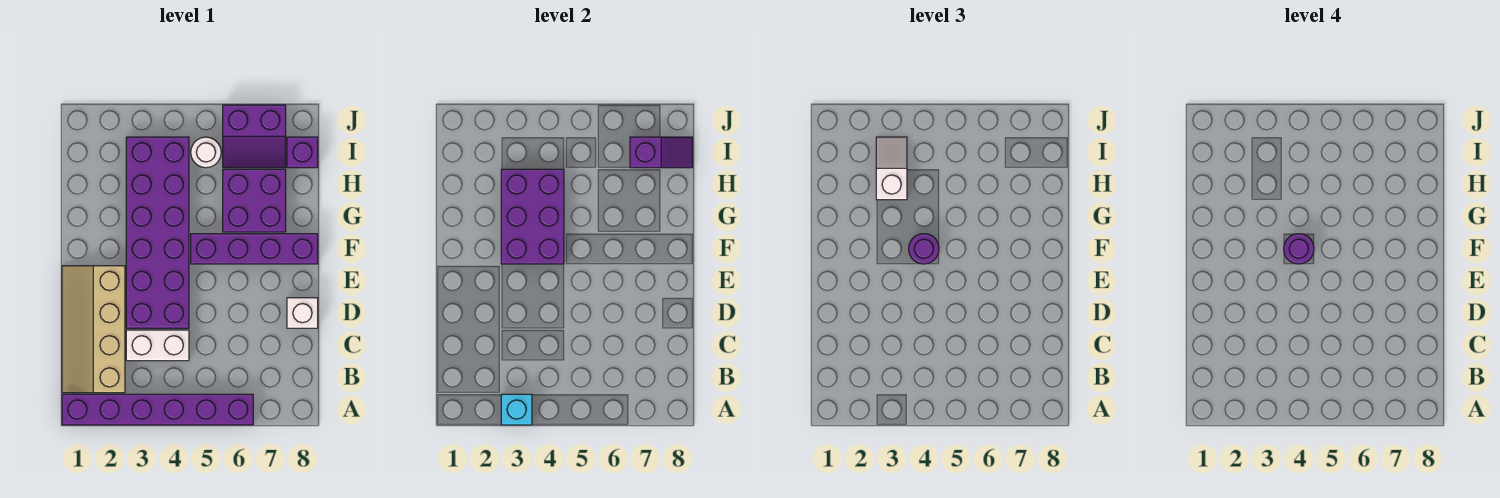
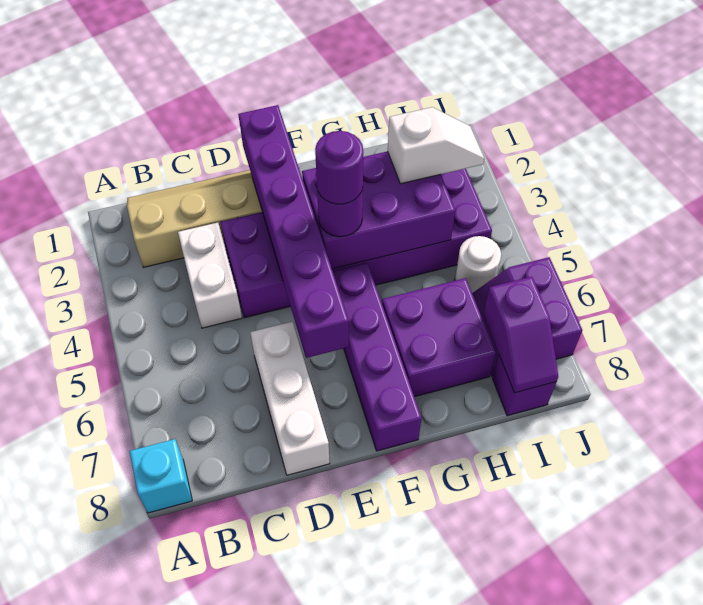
purple brick A1:A6 level 1 -> purple brick E1:E6 level 2
cyan brick A3 level 2 -> cyan brick A8 level 1
white brick D8 level 1 -> white brick D6:D8 level 1

